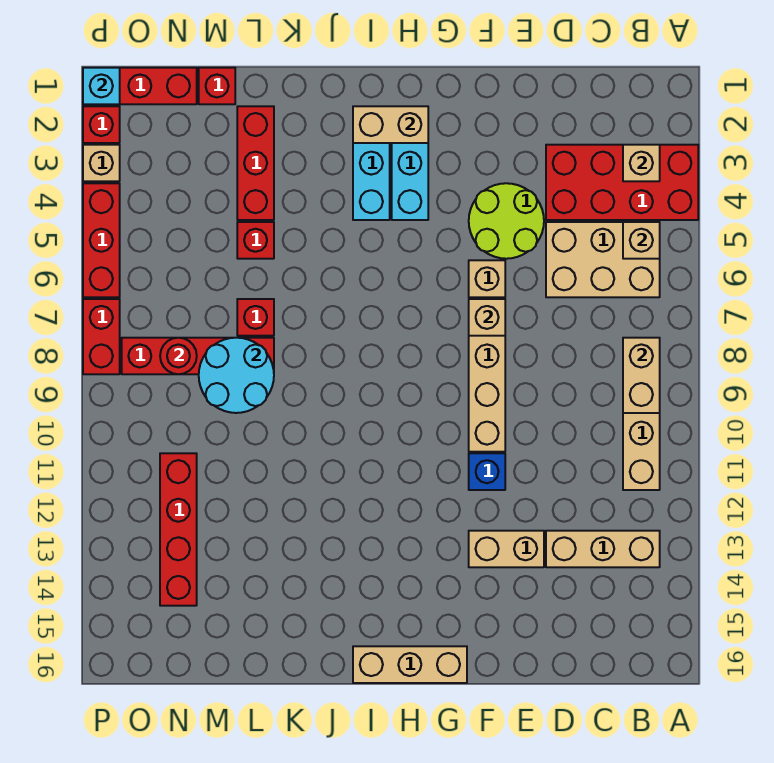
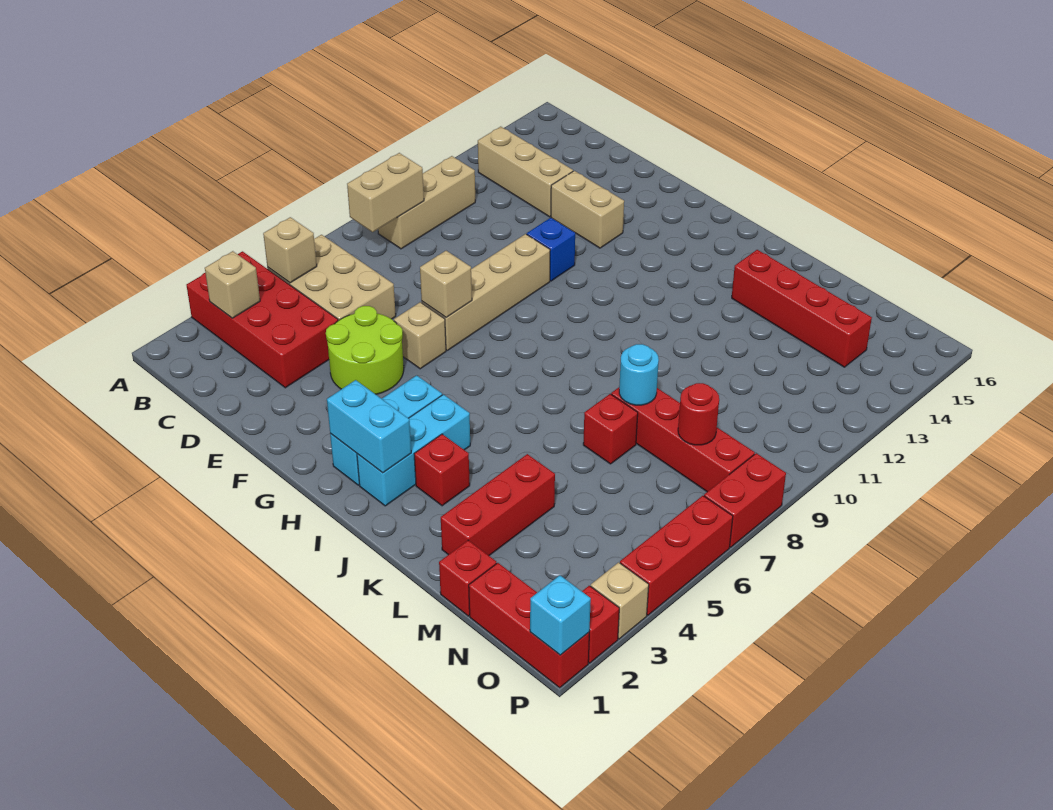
tan brick G16:I16 level 1 -> none
tan brick H2:I2 level 2 -> cyan brick H2:I2 level 2
red brick L5 level 1 -> red brick J3 level 1
cyan round brick L8:M9 level 2 -> cyan round brick L8 level 2
red brick N11:N14 level 1 -> red brick K14:N14 level 1

